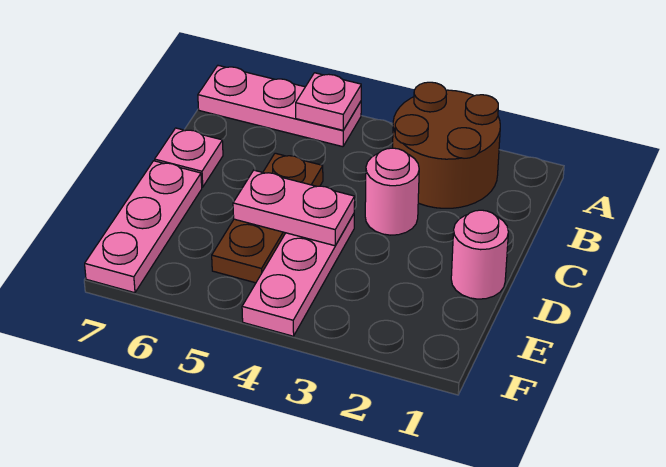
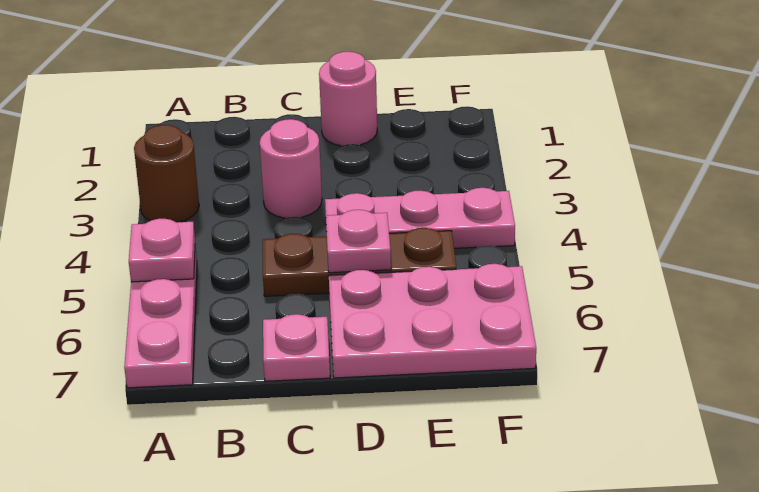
brown round brick A2:B3 level 1 -> brown round brick A3 level 1
pink plate D4:D5 level 2 -> pink plate D5 level 2
pink plate D7:F7 level 1 -> pink plate D6:F7 level 1

